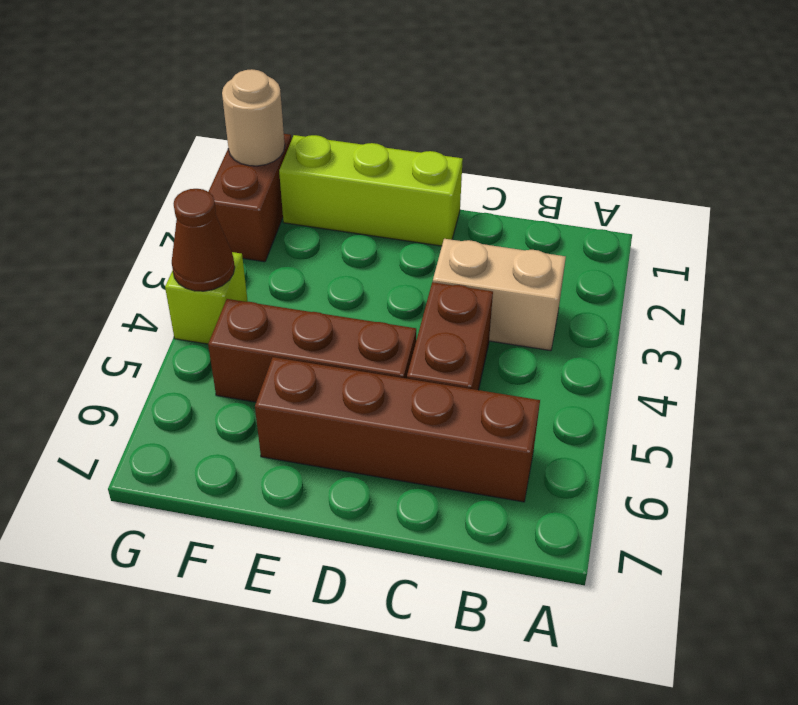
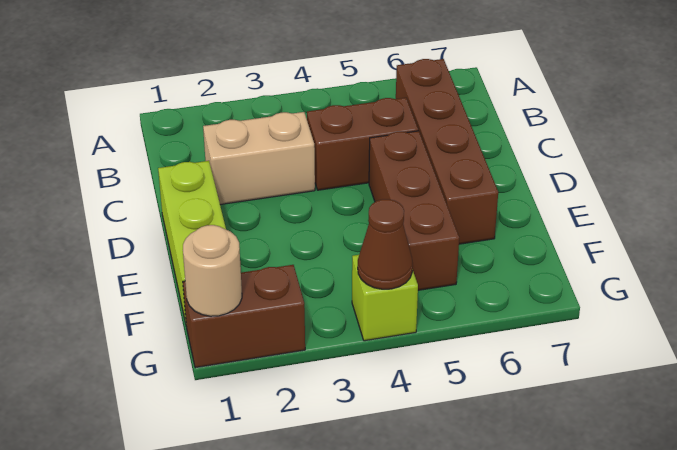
tan brick B3:C3 level 1 -> tan brick C2:C3 level 1

